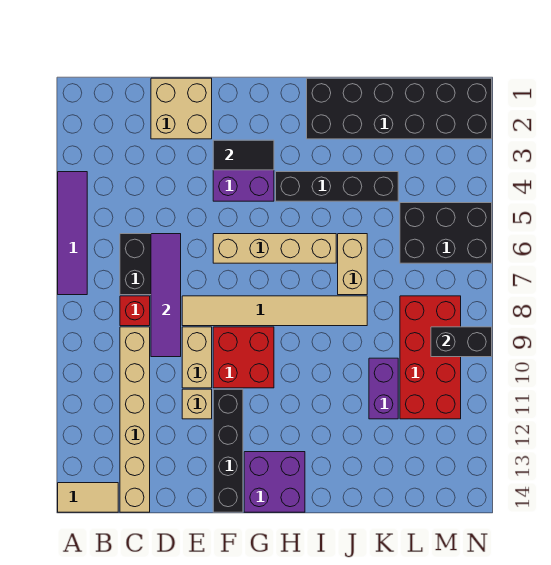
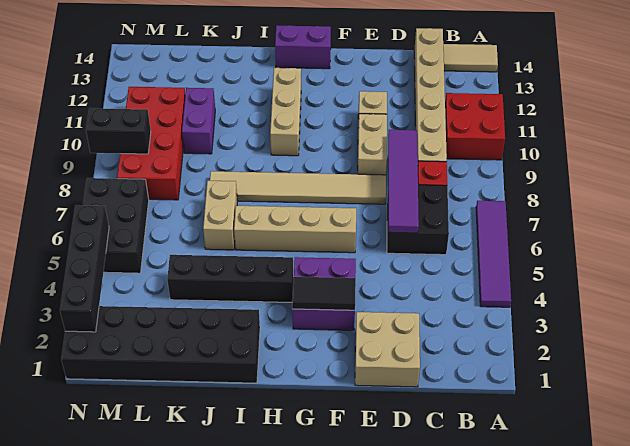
red brick F9:G10 level 1 -> red brick A10:B11 level 1
black brick F11:F14 level 1 -> black brick N2:N5 level 2
purple brick G13:H14 level 1 -> purple brick G14:H14 level 1
none -> tan brick H10:H12 level 1
black brick L5:N6 level 1 -> black brick M5:N7 level 1

